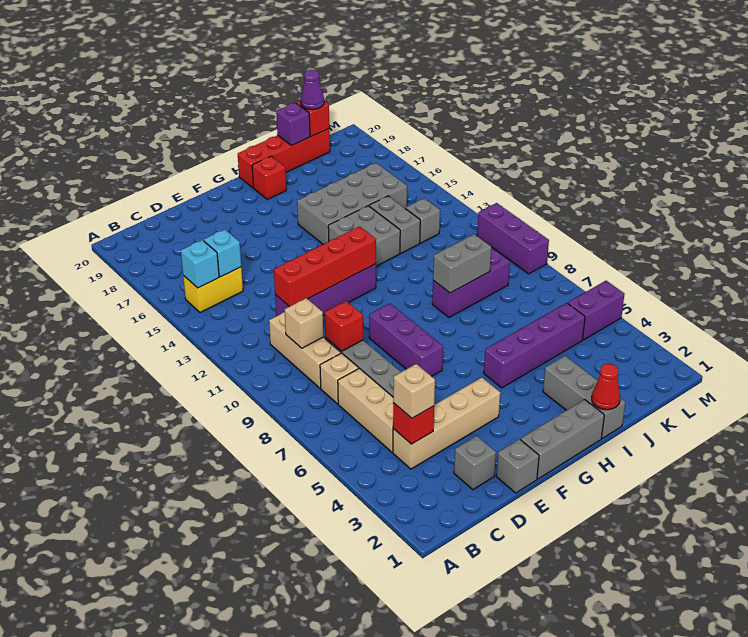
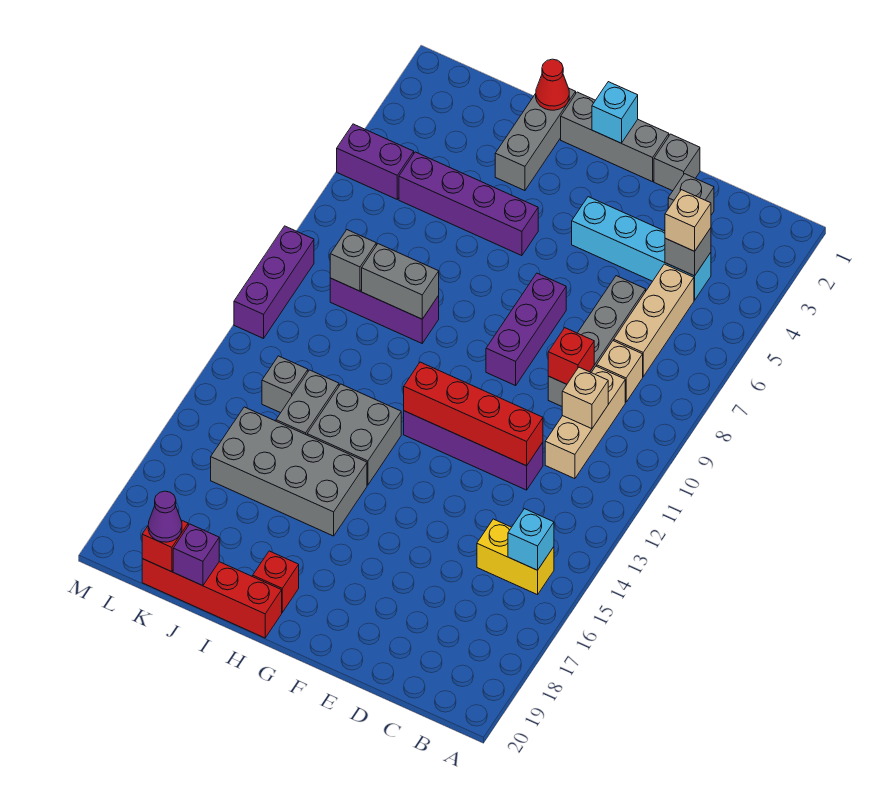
tan brick C4:F4 level 1 -> cyan brick C4:F4 level 1
red brick C4 level 2 -> grey brick C4 level 2
cyan brick C15 level 2 -> cyan brick G1 level 2
none -> grey brick K9 level 2

